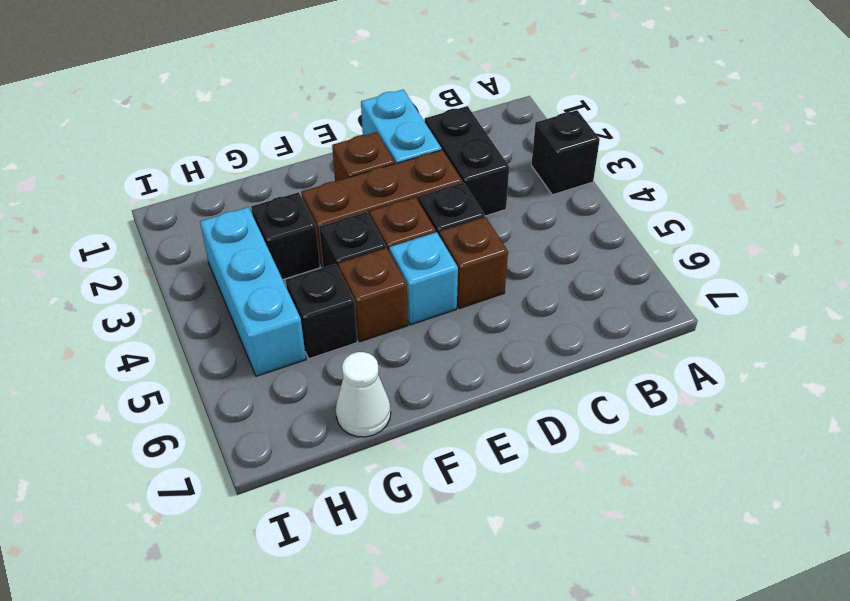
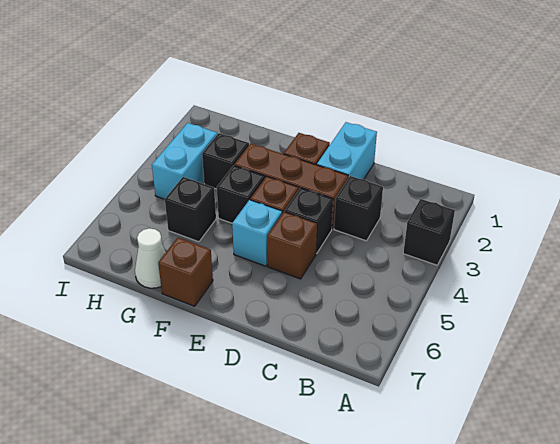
black brick C2:C3 level 1 -> black brick C3 level 1
brown brick F5 level 1 -> brown brick F7 level 1
cyan brick H3:H5 level 1 -> cyan brick H3:H4 level 1

